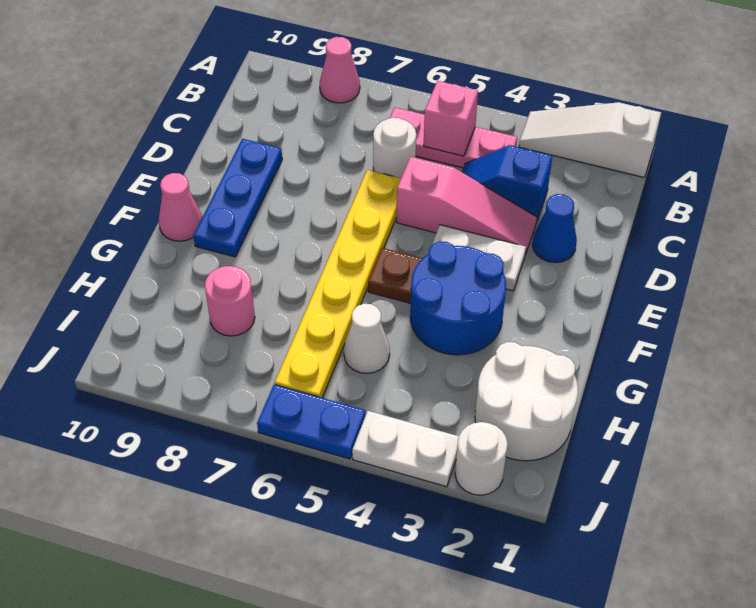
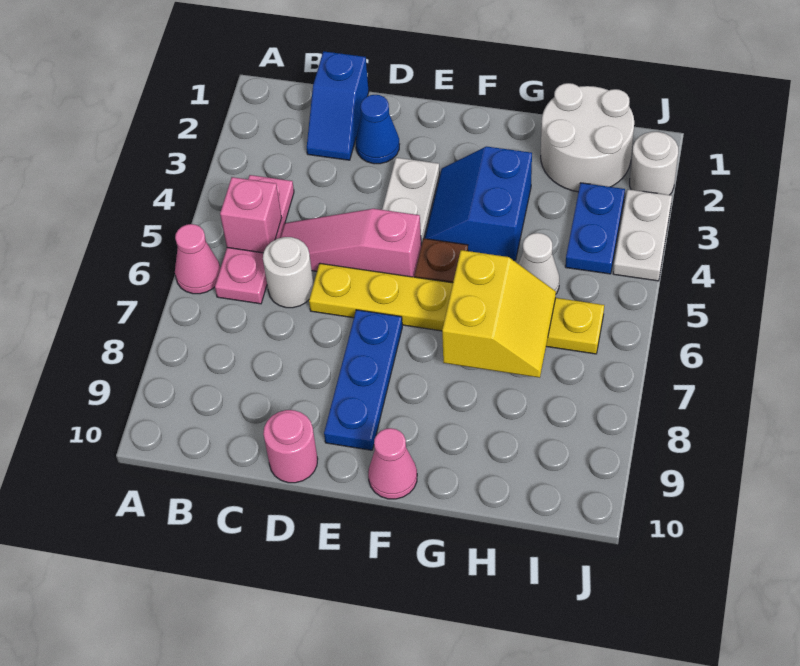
white slope A1:A3 level 1 top 1 -> none
pink cone A8 level 1 -> pink cone A6 level 1
blue slope C3:C4 level 1 top 3 -> blue slope C1:C2 level 1 top 1
pink slope D3:D5 level 1 top 5 -> pink slope C5:E5 level 1 top E
blue plate D9:F9 level 1 -> blue plate E7:E9 level 1
blue round brick F3:G4 level 1 -> blue slope F3:G4 level 1 top G
none -> yellow slope G6:H7 level 2 top G
pink round brick H8 level 1 -> pink round brick D10 level 1
blue plate J5:J6 level 1 -> blue plate I3:I4 level 1

